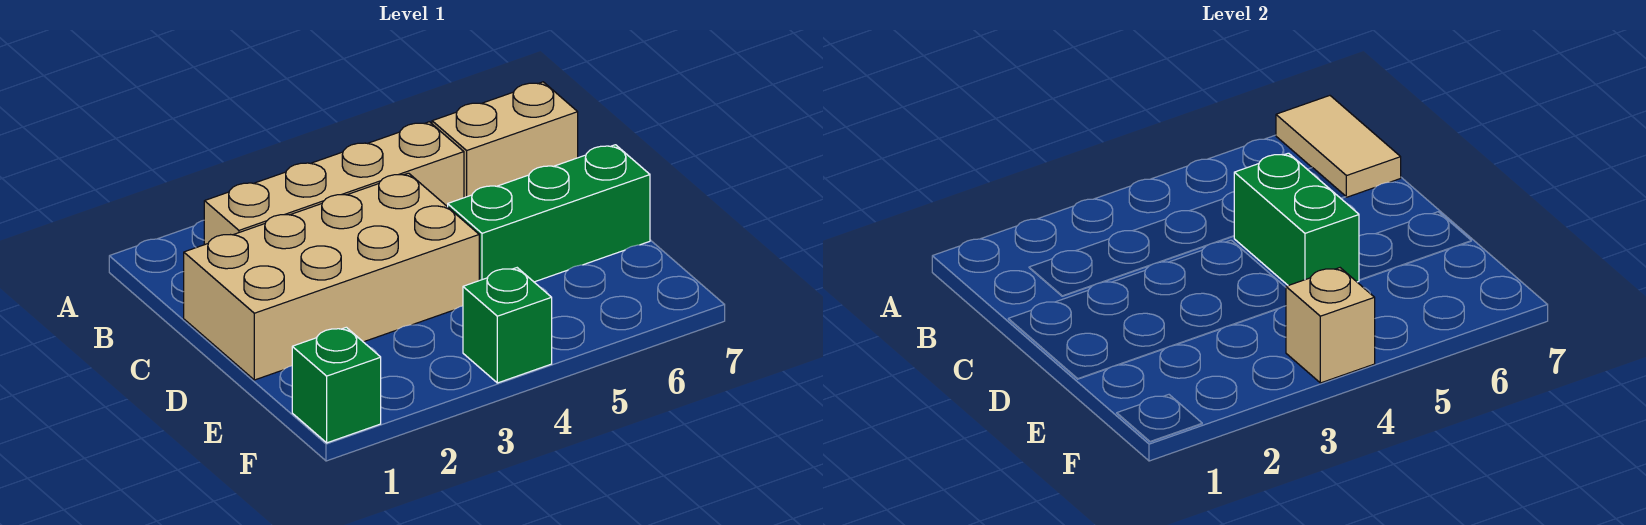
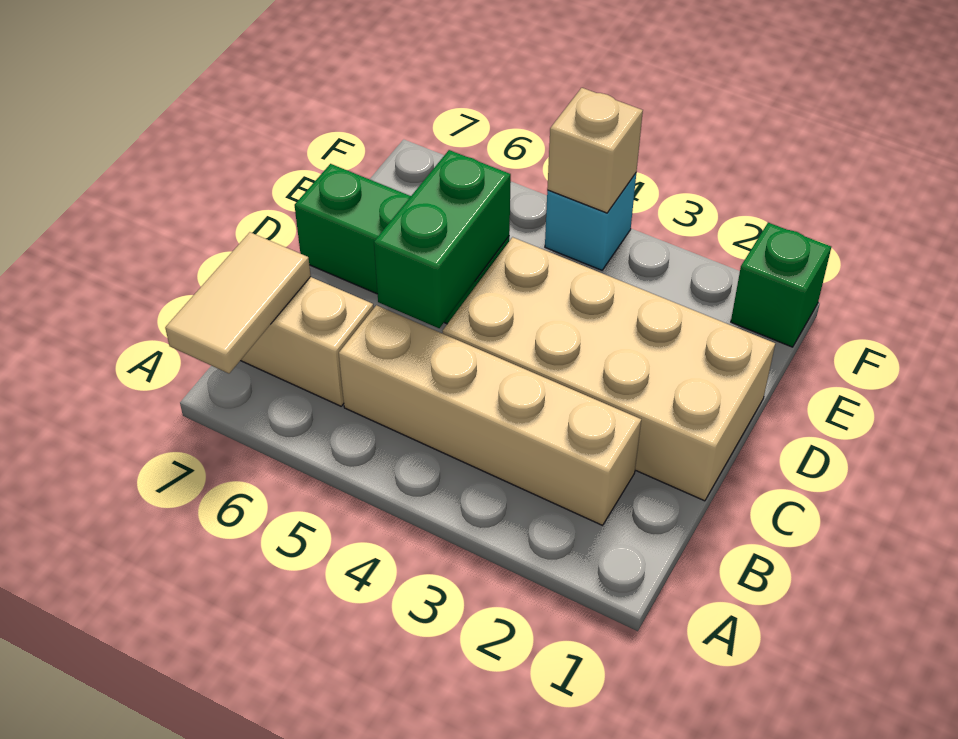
green brick F4 level 1 -> cyan brick F4 level 1

